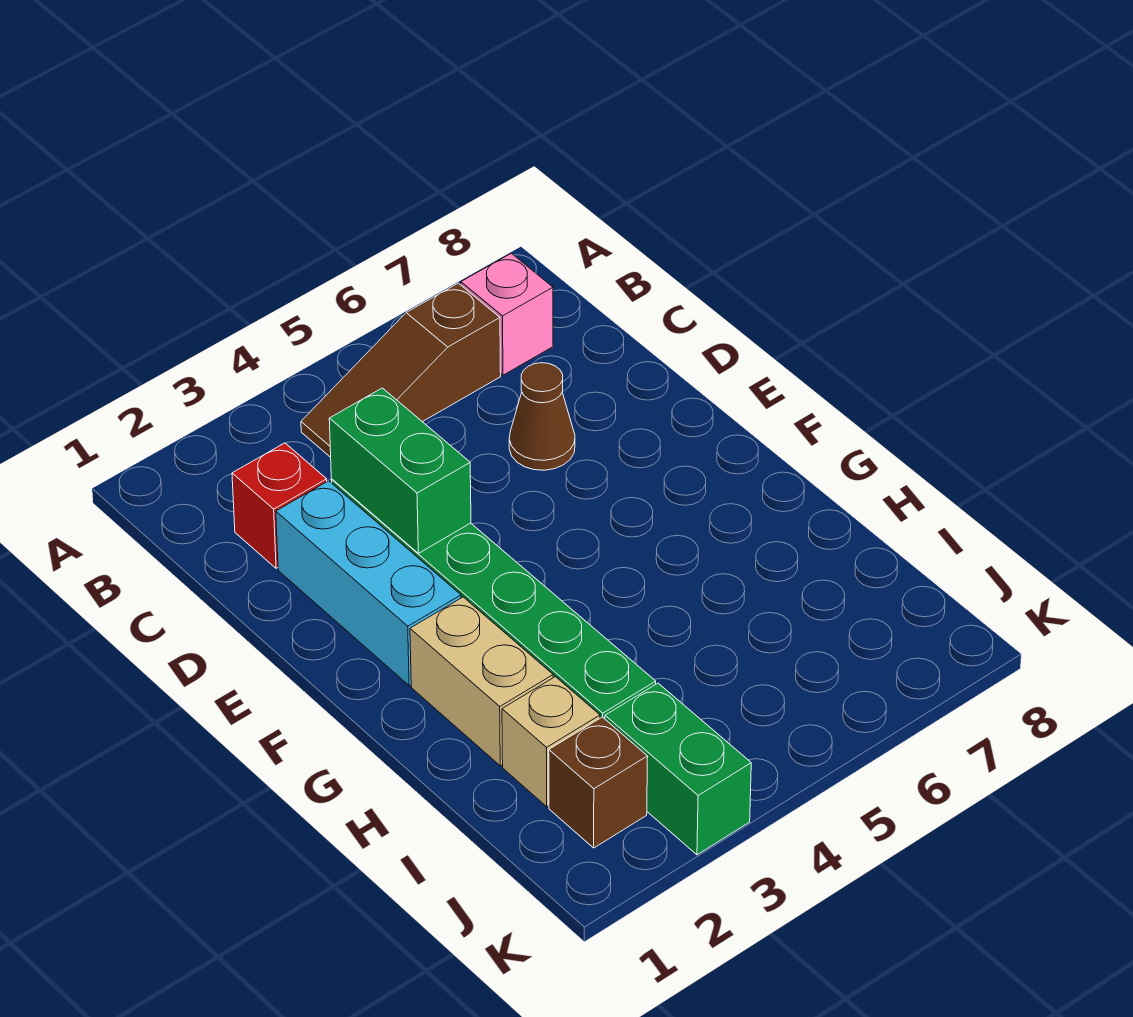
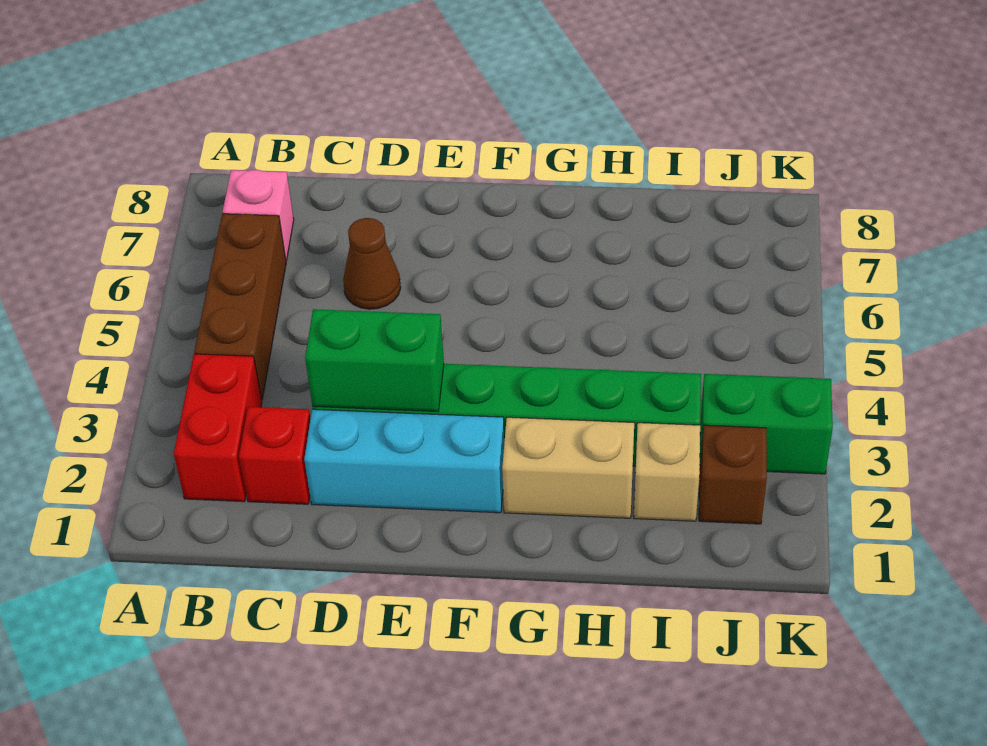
none -> red brick B2:B3 level 1
brown slope B4:B6 level 1 top 6 -> brown brick B4:B6 level 1

